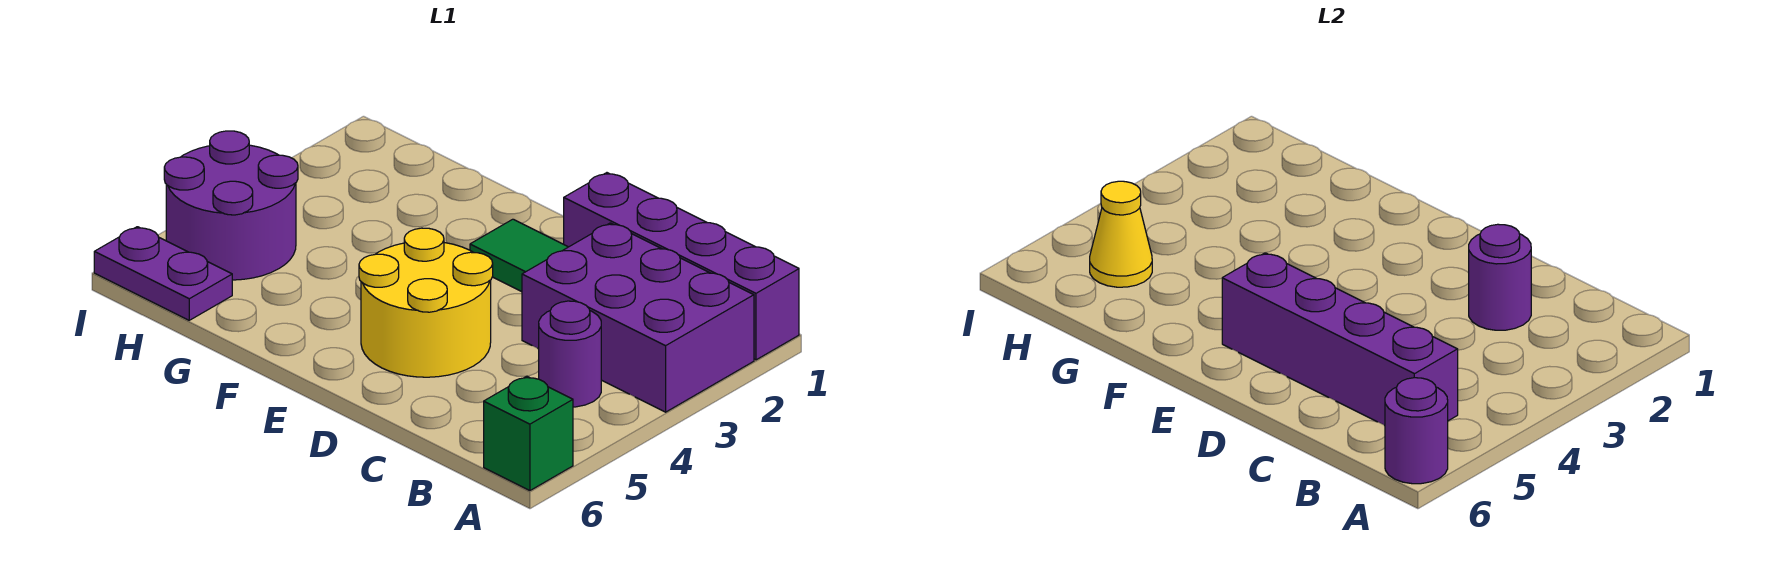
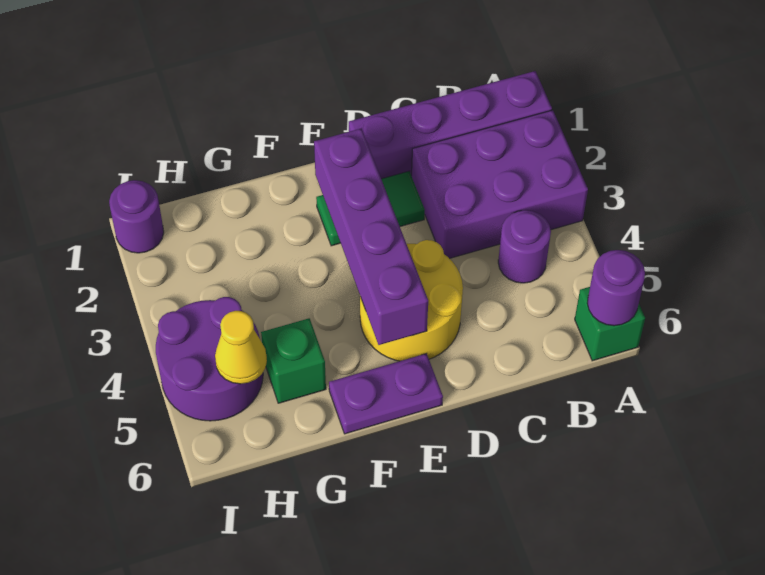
purple brick B5:E5 level 2 -> purple brick E2:E5 level 2
purple round brick C2 level 2 -> purple round brick I1 level 1
none -> green brick G5 level 1
purple plate H6:I6 level 1 -> purple plate E6:F6 level 1

